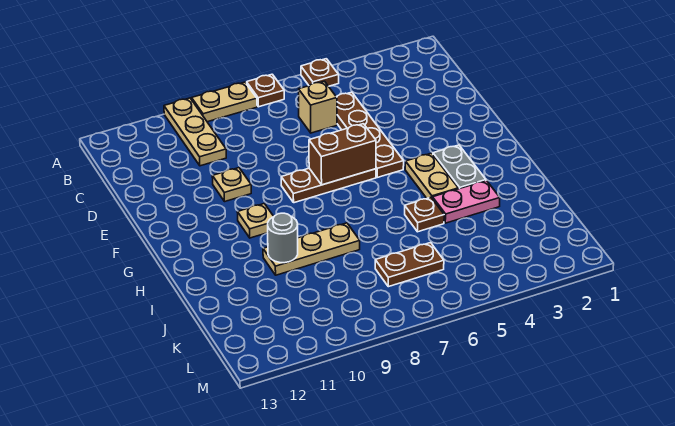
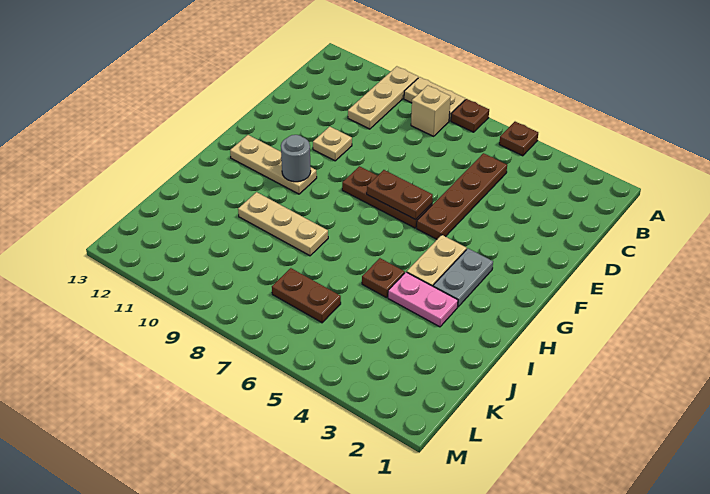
tan brick C6 level 1 -> tan brick B8 level 1
brown brick F6:F7 level 2 -> brown plate F6:F7 level 2
tan plate G10 level 1 -> tan plate G10:G12 level 1
grey round brick I10 level 2 -> grey round brick G10 level 2

